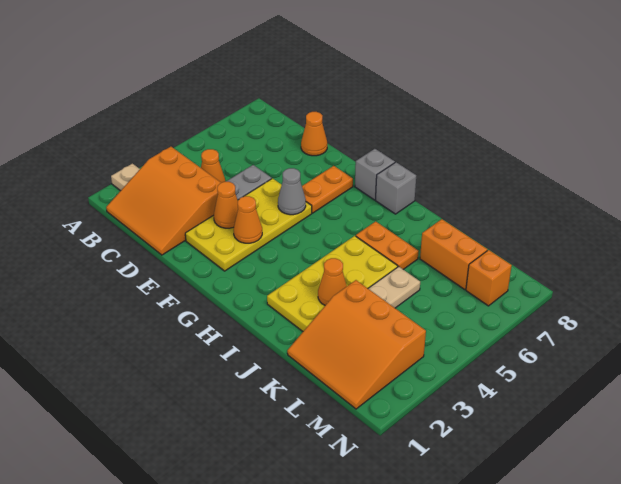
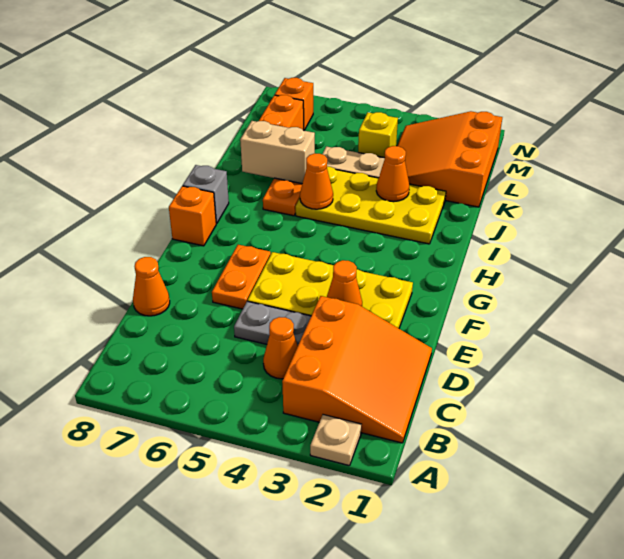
orange cone F3 level 2 -> orange cone I5 level 2
grey cone F5 level 2 -> none
orange plate F6:F7 level 1 -> orange plate E6:F6 level 1
grey brick G8 level 1 -> orange brick G8 level 1
none -> tan brick J6:J7 level 2
orange slope K1:M3 level 1 top 3 -> orange slope K1:M3 level 1 top 1
none -> yellow brick L4 level 1

